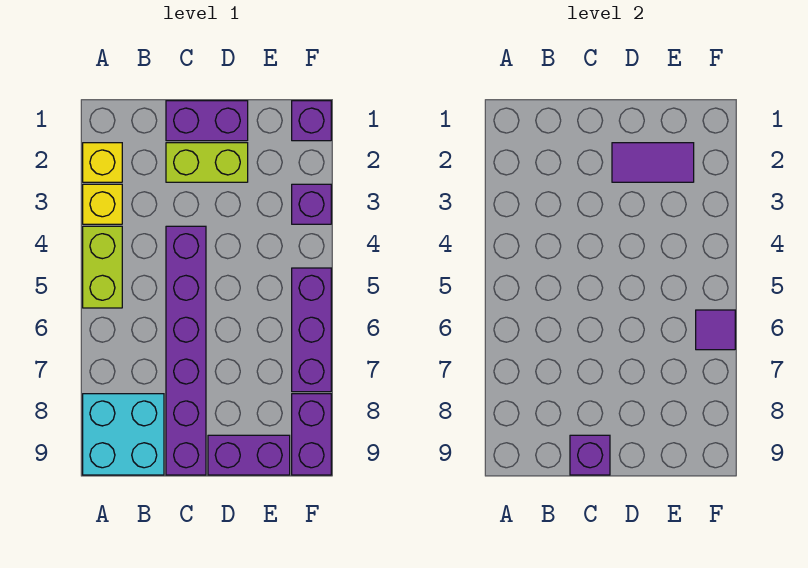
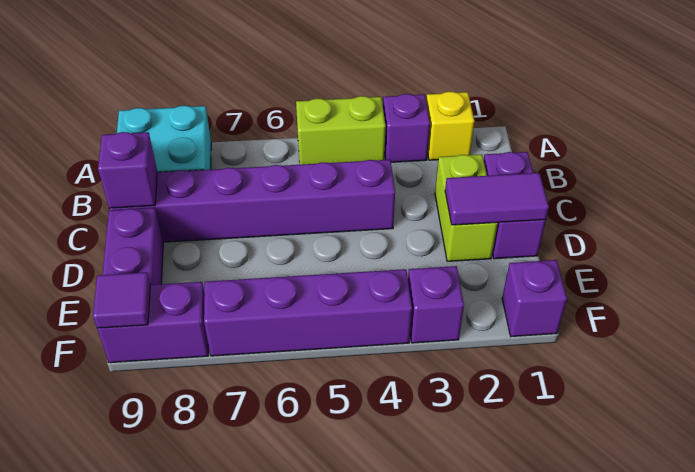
yellow brick A3 level 1 -> purple brick A3 level 1
purple tile D2:E2 level 2 -> purple tile D1:D2 level 2
purple brick F5:F7 level 1 -> purple brick F4:F7 level 1
purple tile F6 level 2 -> purple tile F9 level 2

